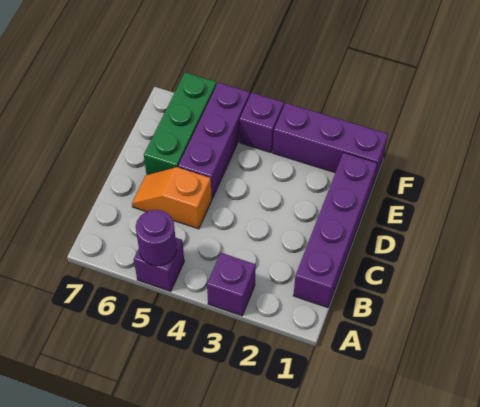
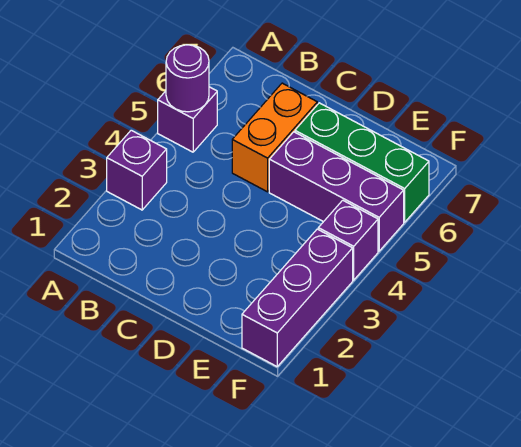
purple brick B1:E1 level 1 -> none
orange slope C5:C6 level 1 top 5 -> orange brick C5:C6 level 1

